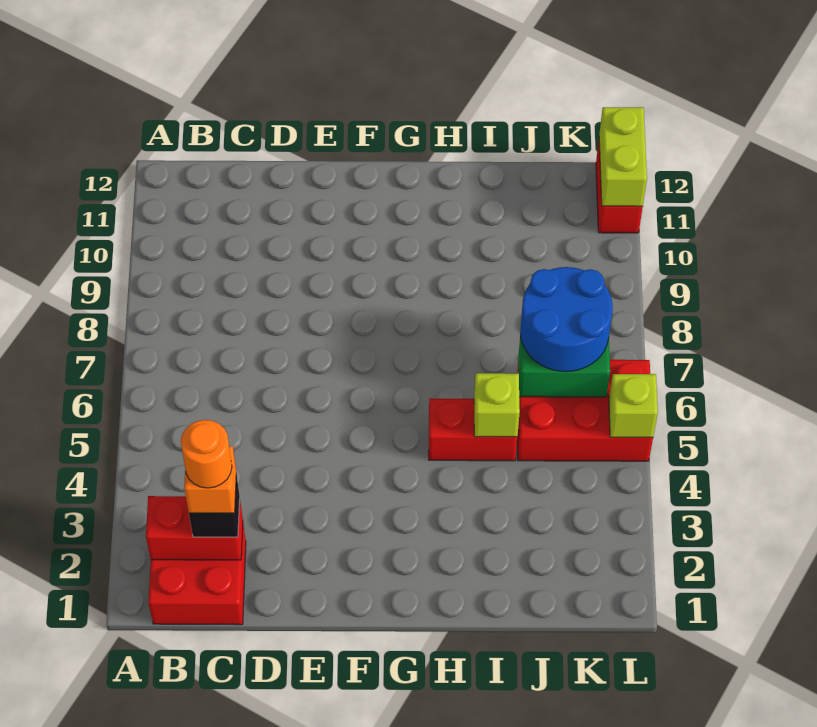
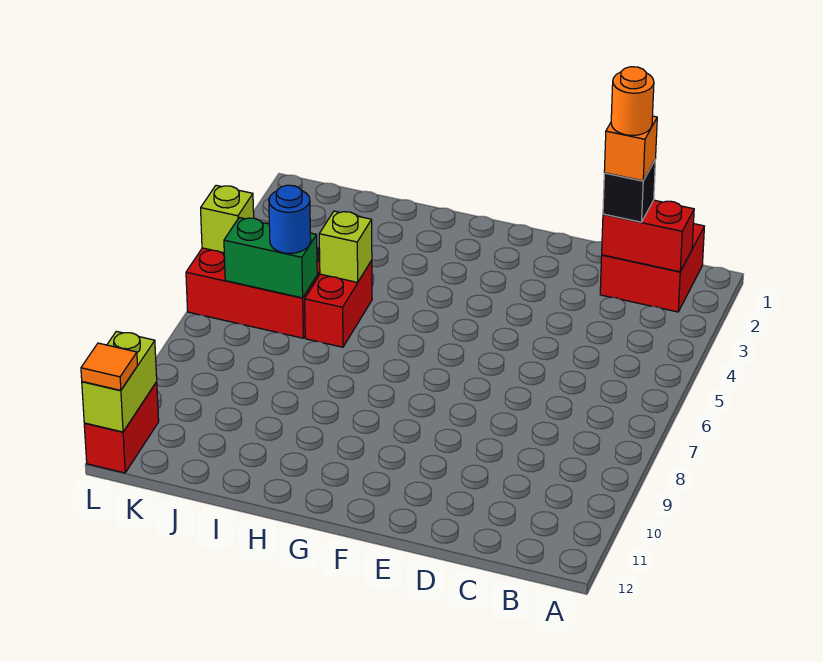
red brick H5:I5 level 1 -> red brick I5:I6 level 1
blue round brick J6:K7 level 3 -> blue round brick J6 level 3
none -> orange tile L12 level 3

